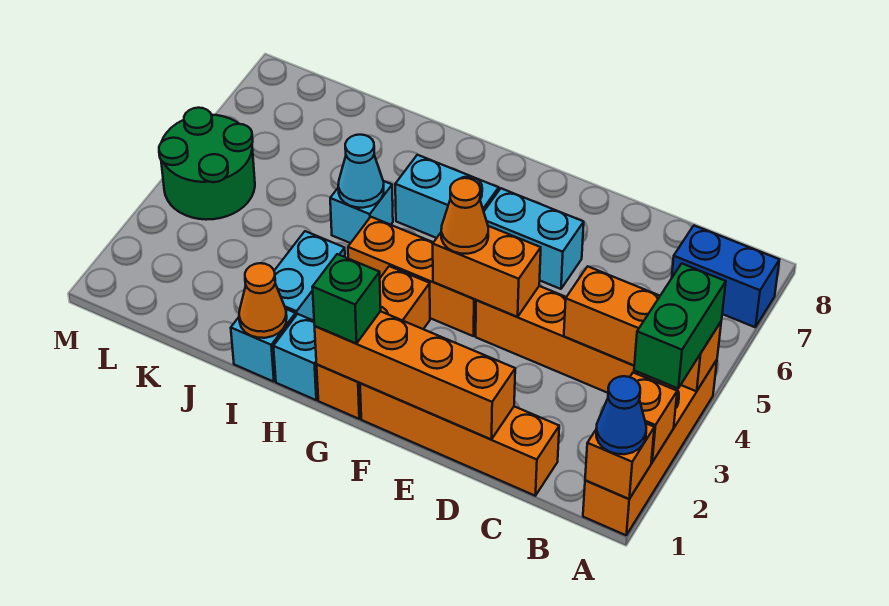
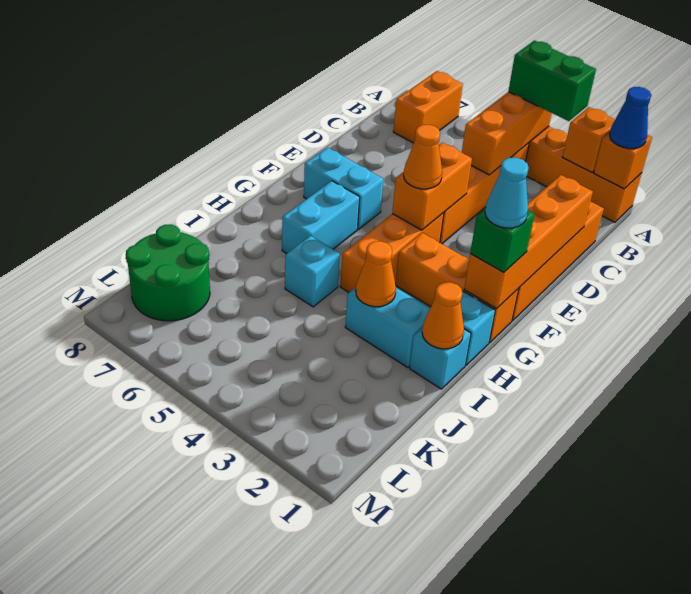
blue brick A7:B7 level 1 -> orange brick A7:B7 level 1
cyan brick E6:F6 level 1 -> cyan brick F6:F7 level 1
none -> orange cone I3 level 2
cyan cone I5 level 2 -> cyan cone G1 level 4
green round brick L4:M5 level 1 -> green round brick K7:L8 level 1

